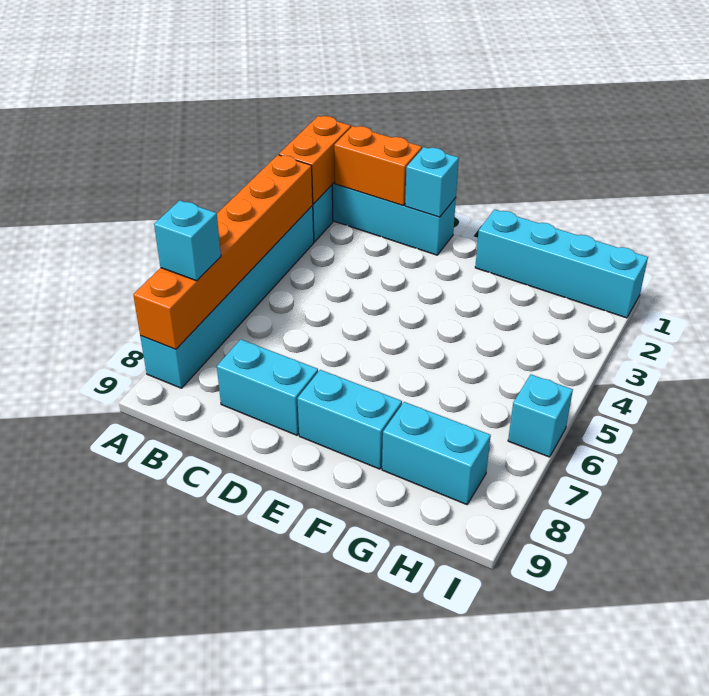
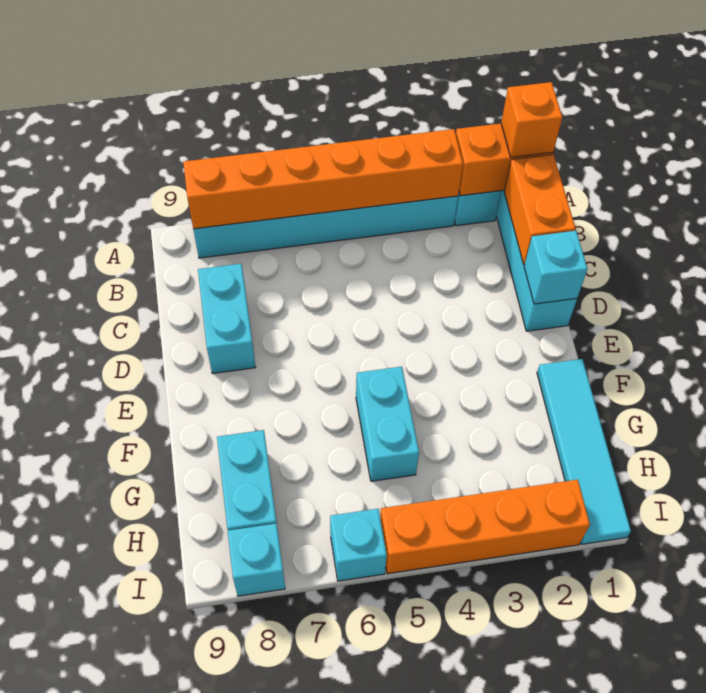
none -> orange brick A1 level 3
cyan brick A7 level 3 -> cyan brick I8 level 1
cyan brick E8:F8 level 1 -> cyan brick F5:G5 level 1
cyan brick F1:I1 level 1 -> cyan tile F1:I1 level 1
none -> orange brick I2:I5 level 1

